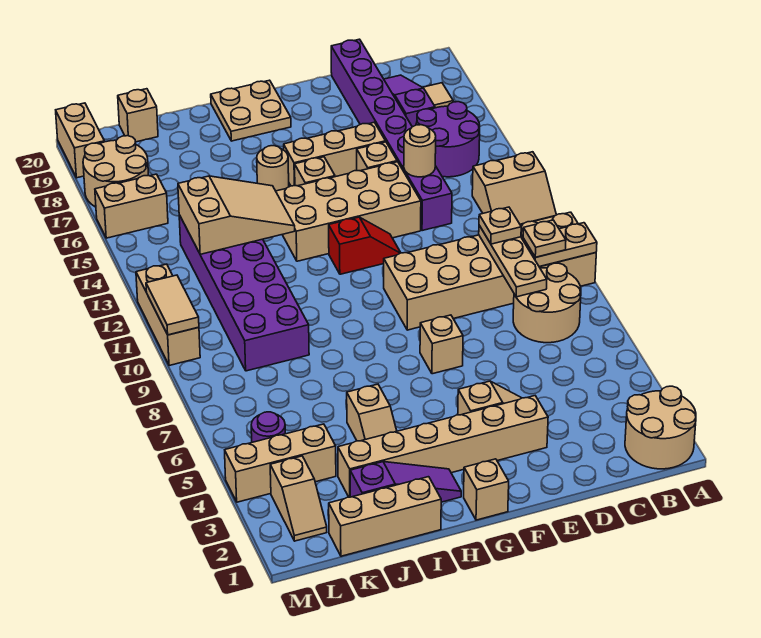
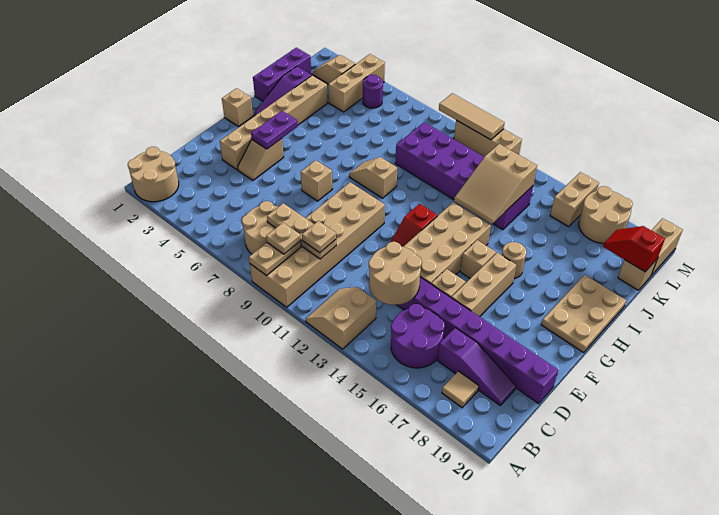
tan round brick D14 level 2 -> tan round brick C13:D14 level 2
none -> purple plate F4:G4 level 2
tan plate G19:H20 level 1 -> tan plate G19:I20 level 1
tan brick I1:K1 level 1 -> purple brick I1:K1 level 1
tan slope I4:I5 level 1 top 5 -> tan slope H8:H9 level 1 top 9
none -> red slope K19:K20 level 2 top 20
tan tile M10:M11 level 2 -> tan tile M9:M11 level 2
tan brick M19:M20 level 1 -> tan brick L20:M20 level 1

